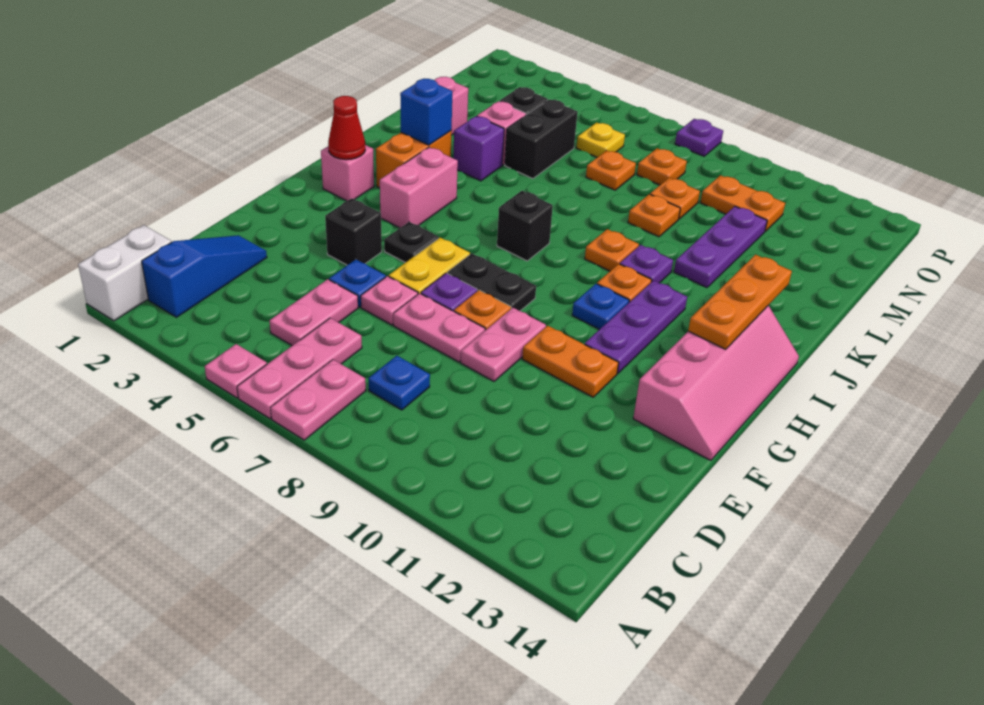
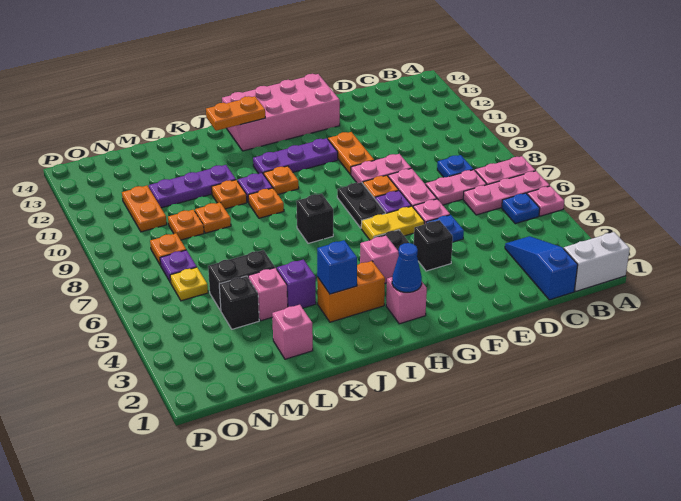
blue slope B2:D2 level 1 top B -> blue slope C1:C3 level 1 top 1
pink plate C5:D5 level 1 -> pink plate C7:D7 level 1
pink slope F13:I14 level 1 top 13 -> pink brick F13:I14 level 1
red cone H2 level 2 -> blue cone H2 level 2
pink brick H4:I4 level 1 -> pink brick H4 level 1
blue plate H10 level 1 -> blue plate B5 level 1
orange plate H13:J13 level 2 -> orange plate I13:J13 level 2
orange plate M7 level 1 -> orange plate K10 level 1
purple plate P8 level 1 -> purple plate N7 level 1

